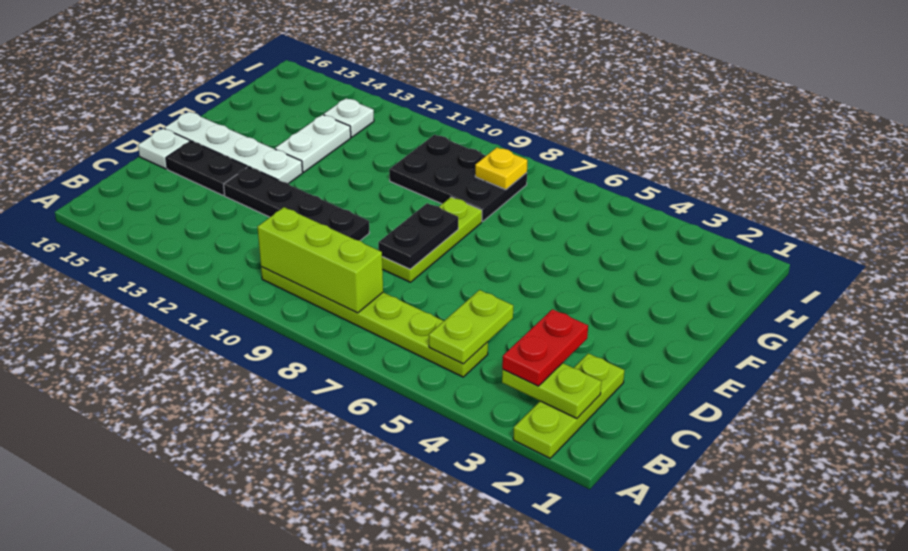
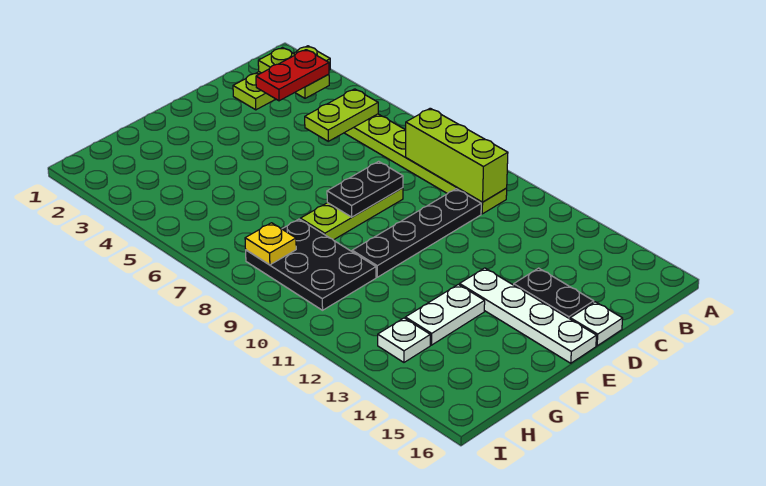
black plate D10:D13 level 1 -> black plate C10:F10 level 1

